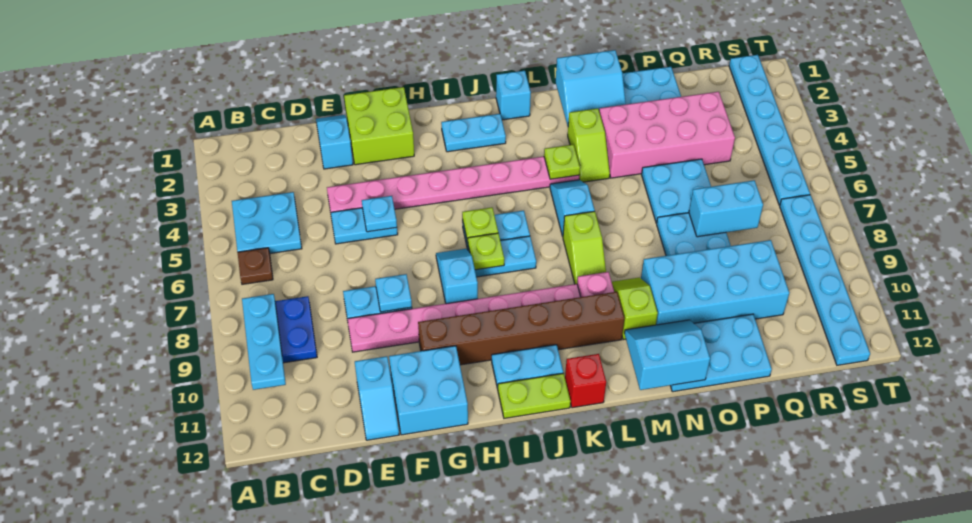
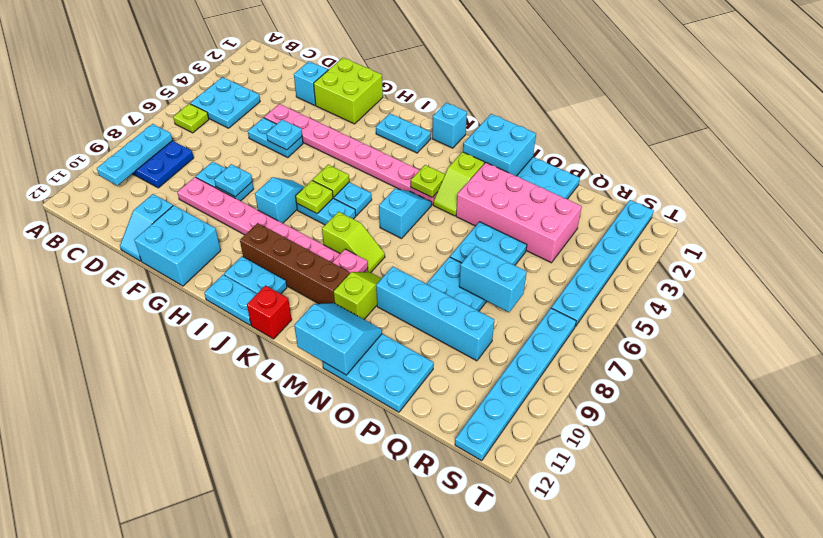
brown plate B6 level 1 -> lime plate B6 level 1
brown brick G10:L10 level 1 -> brown brick I10:L10 level 1
lime plate I12:J12 level 1 -> cyan plate I12:J12 level 1
lime slope L7:L8 level 1 top 7 -> lime slope K8:L8 level 1 top K
cyan slope M1:N2 level 2 top 1 -> cyan brick M1:N2 level 2
cyan brick N9:Q10 level 1 -> cyan brick N9:Q9 level 1

